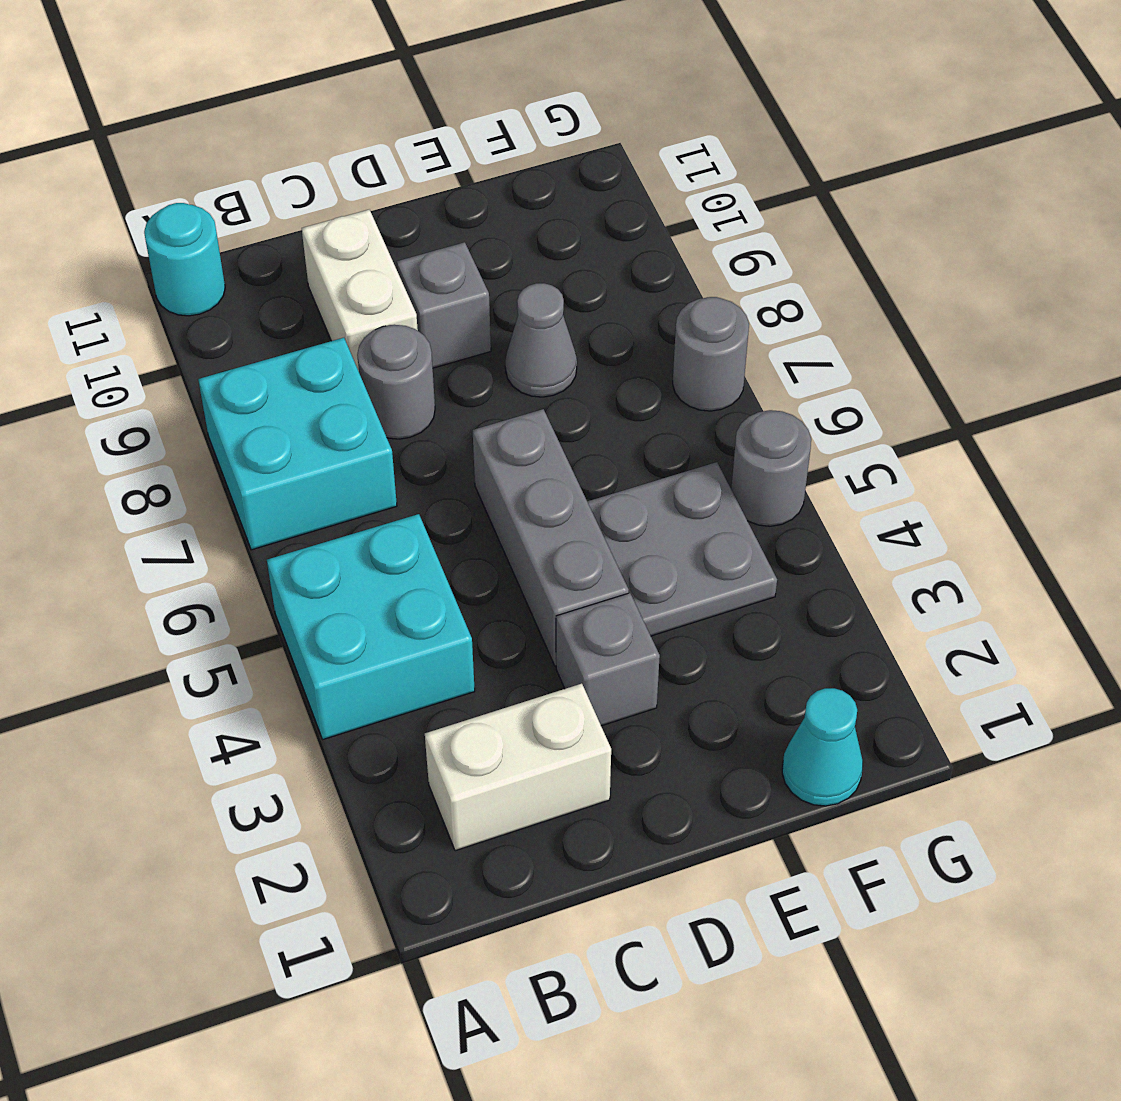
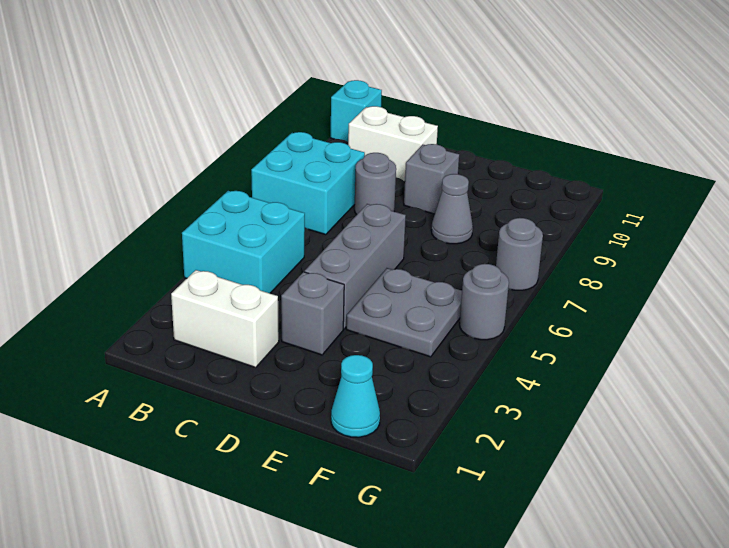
cyan round brick A11 level 1 -> cyan brick A11 level 1
white brick C9:C10 level 1 -> white brick B10:C10 level 1

